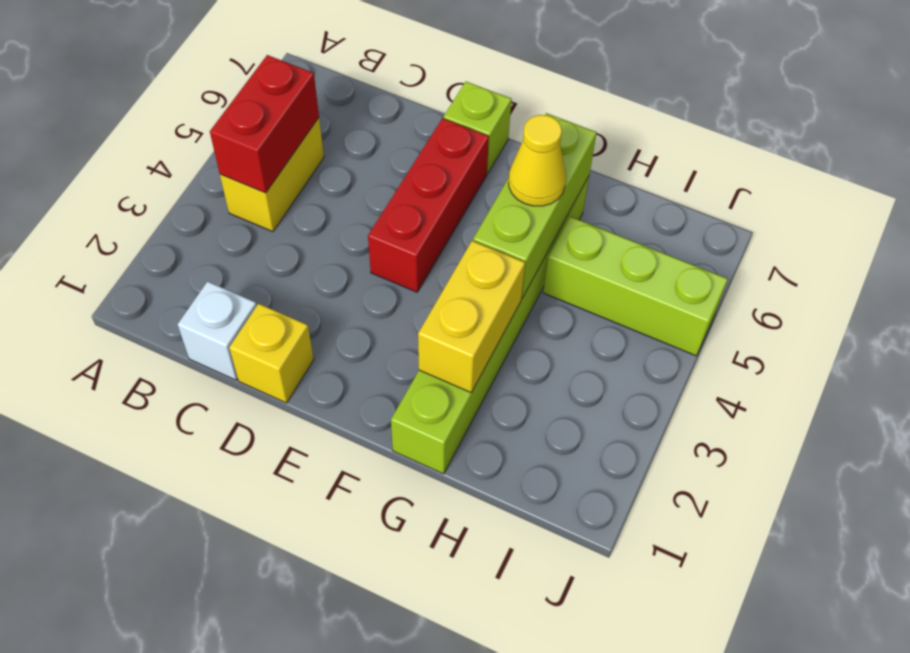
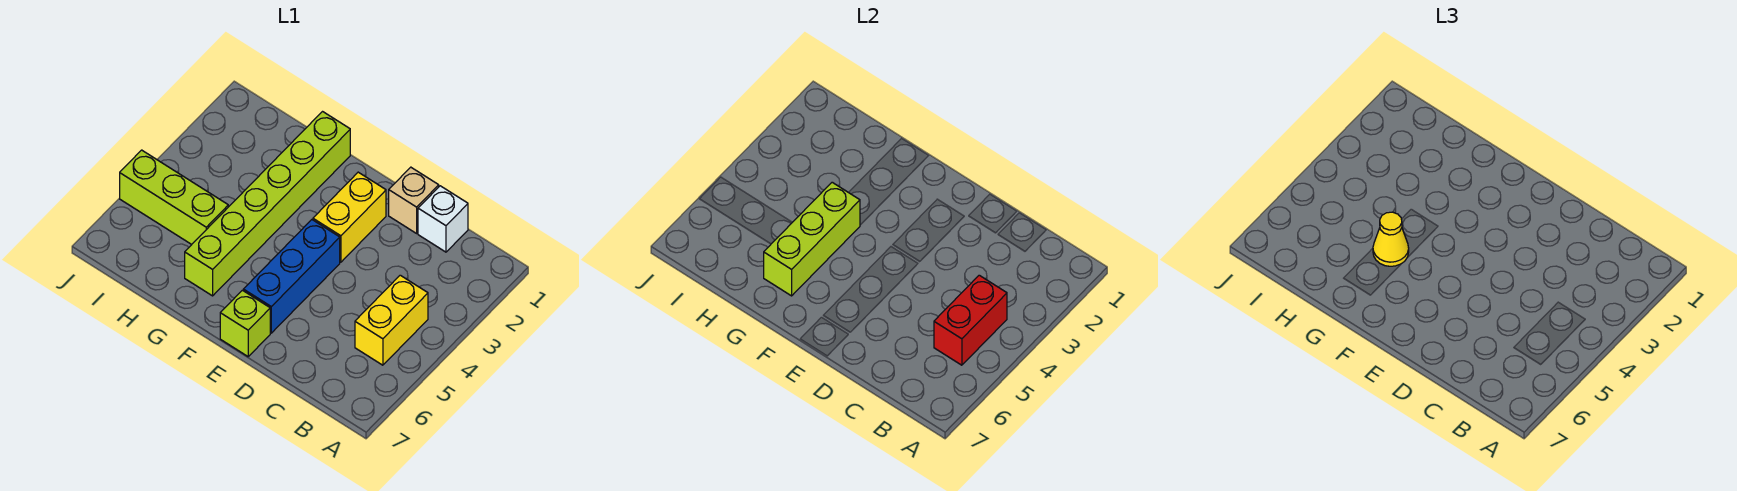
yellow brick D1 level 1 -> tan brick D1 level 1
red brick E4:E6 level 1 -> blue brick E4:E6 level 1
yellow brick G2:G3 level 2 -> yellow brick E2:E3 level 1

